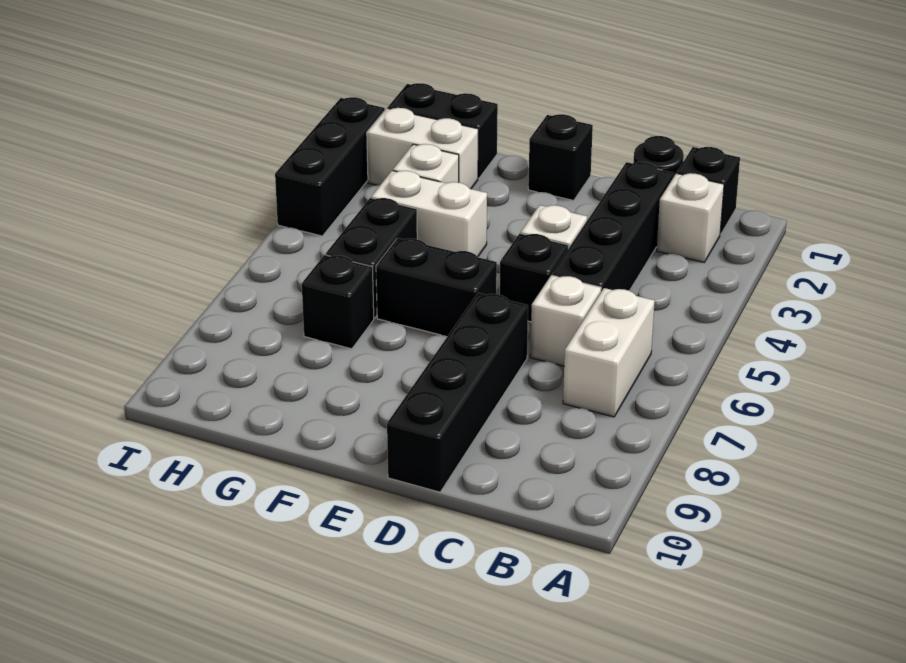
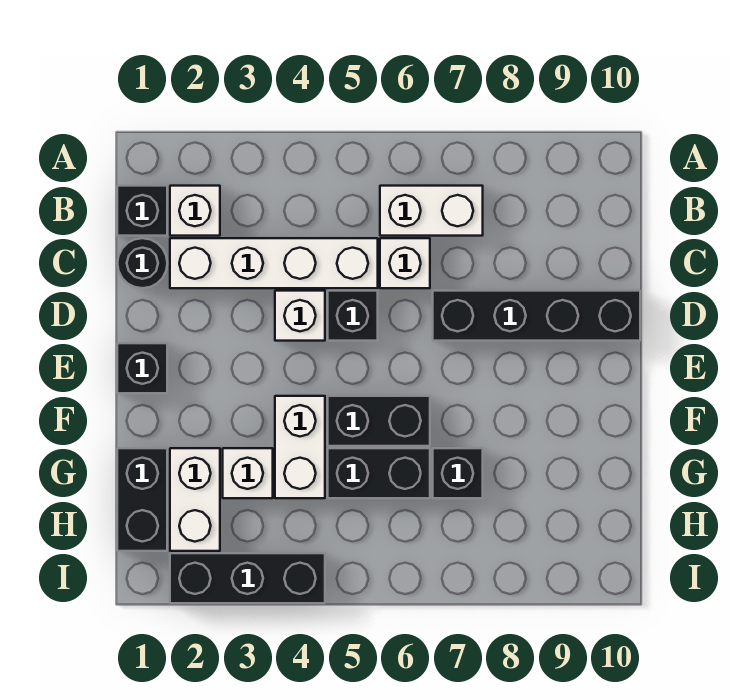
black brick C2:C5 level 1 -> white brick C2:C5 level 1
black brick E6:F6 level 1 -> black brick F5:F6 level 1

